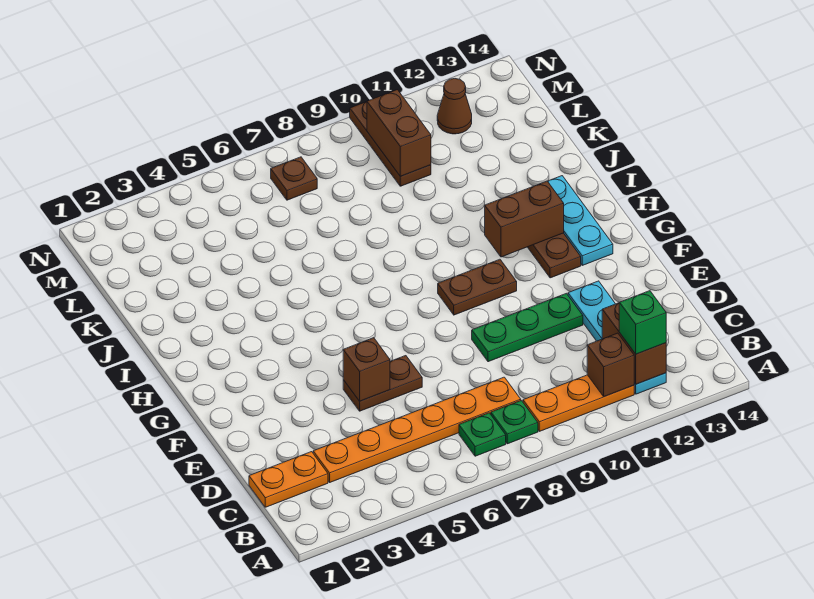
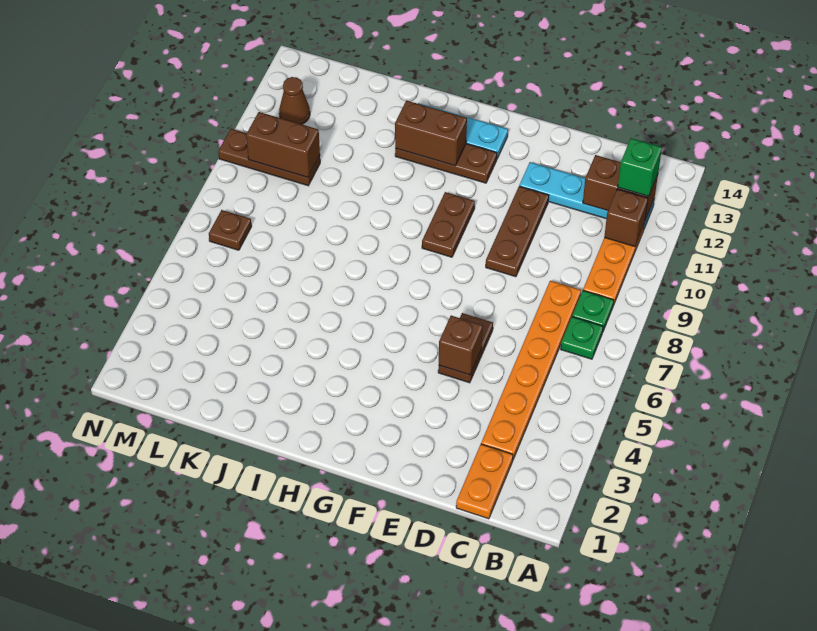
green plate E9:E11 level 1 -> brown plate E9:E11 level 1
brown brick H11:H12 level 2 -> brown brick H12:I12 level 2

